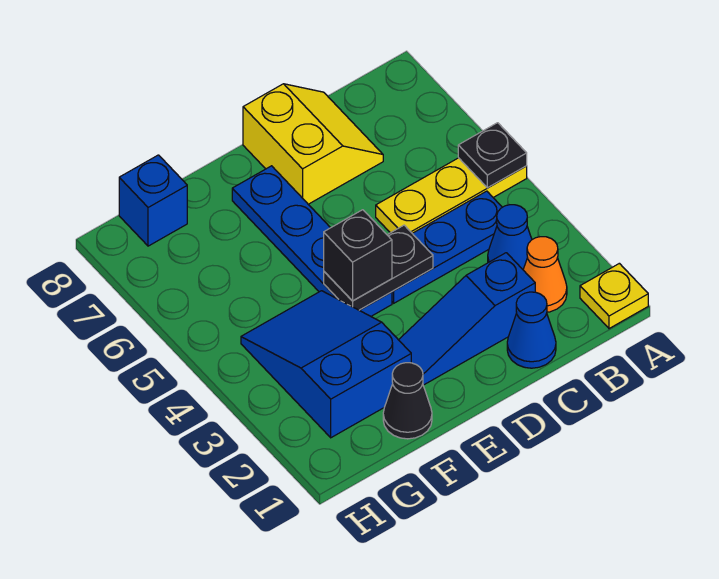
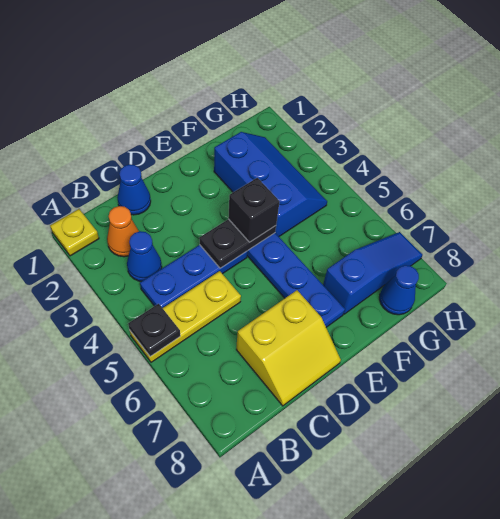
blue slope C2:E2 level 1 top C -> blue slope F7:H7 level 1 top F
yellow slope C7:D8 level 1 top D -> yellow slope C7:D8 level 1 top 7
black cone F1 level 1 -> none
blue slope F2:G4 level 1 top 2 -> blue slope F2:G4 level 1 top F
blue brick G8 level 1 -> blue cone G8 level 1

